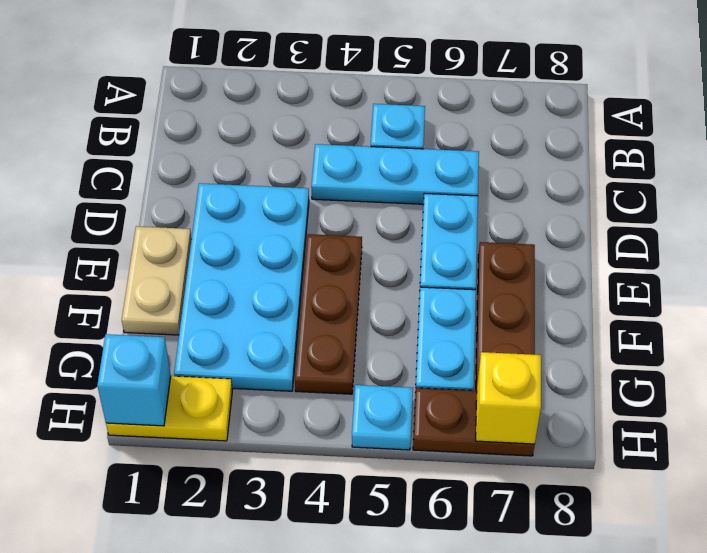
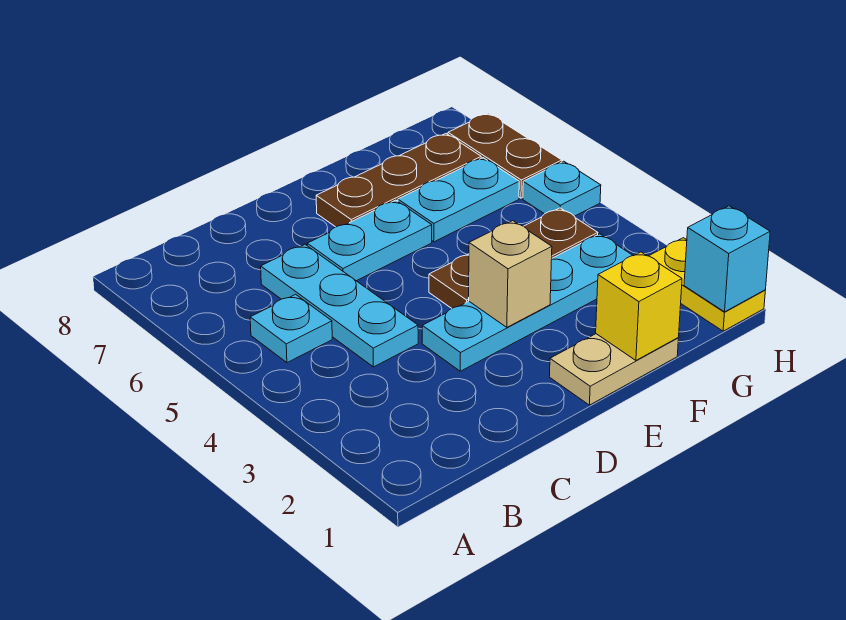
cyan plate D2:G3 level 1 -> cyan plate D3:G3 level 1
none -> tan brick E3 level 2
yellow brick H7 level 2 -> yellow brick F1 level 2

